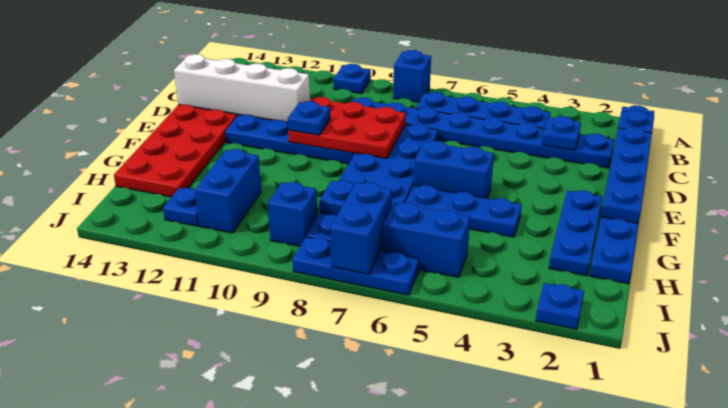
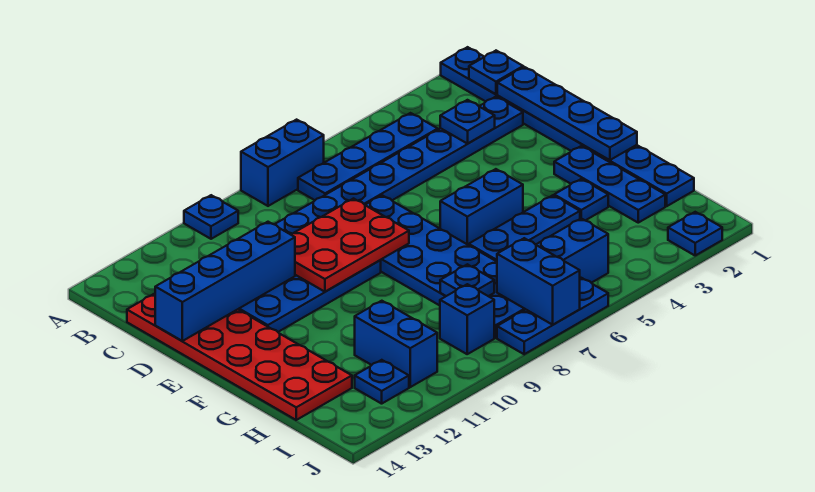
blue brick A8 level 1 -> blue brick A7:A8 level 1
white brick D11:D14 level 2 -> blue brick D11:D14 level 2
blue plate E10 level 3 -> blue plate G3 level 1

